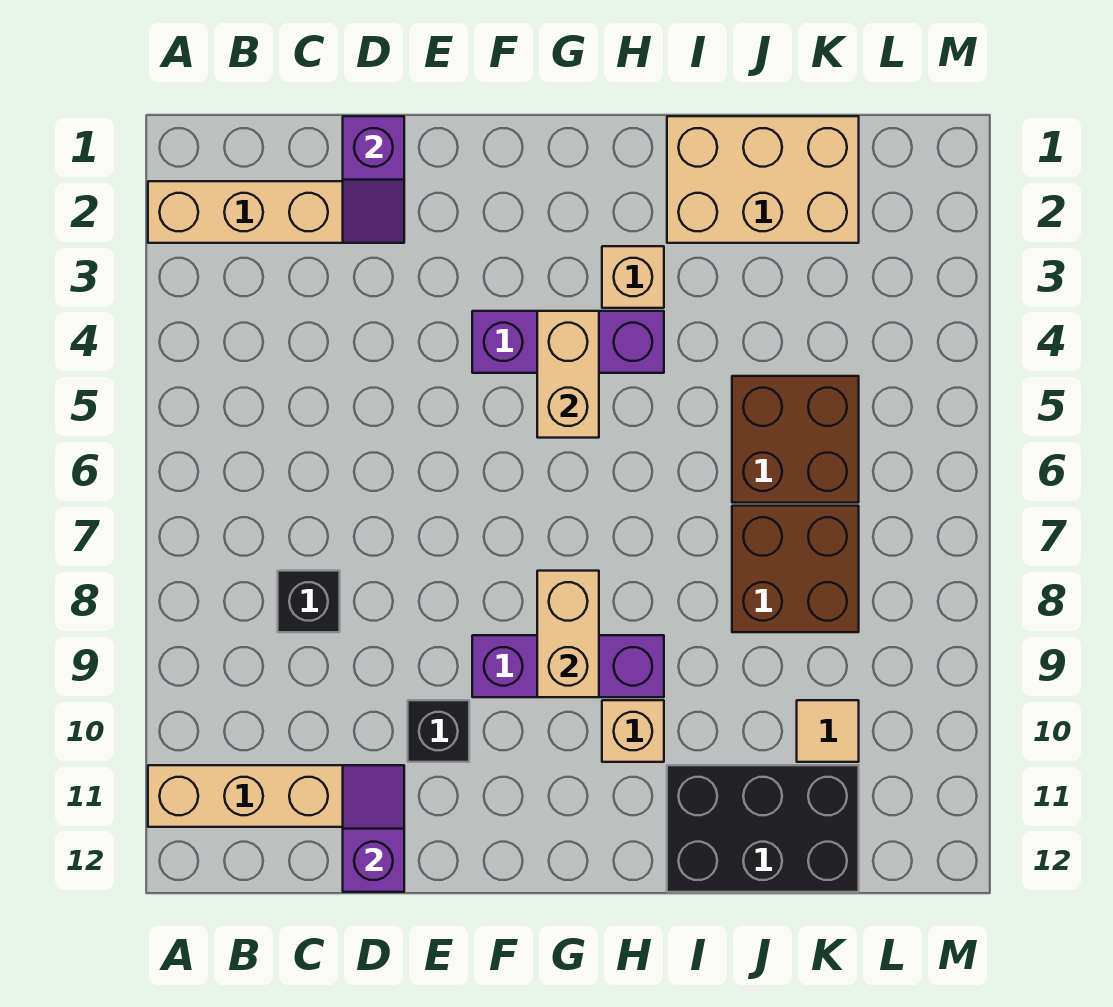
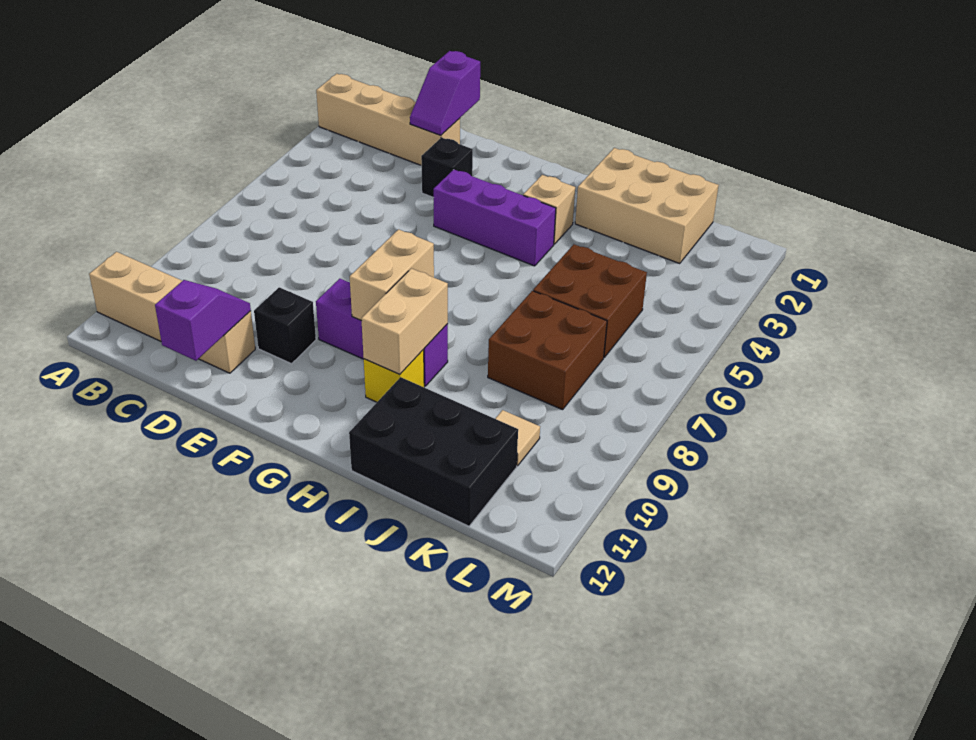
black brick C8 level 1 -> black brick E3 level 1
tan brick G4:G5 level 2 -> tan brick H9:H10 level 2
tan brick H10 level 1 -> yellow brick H10 level 1

